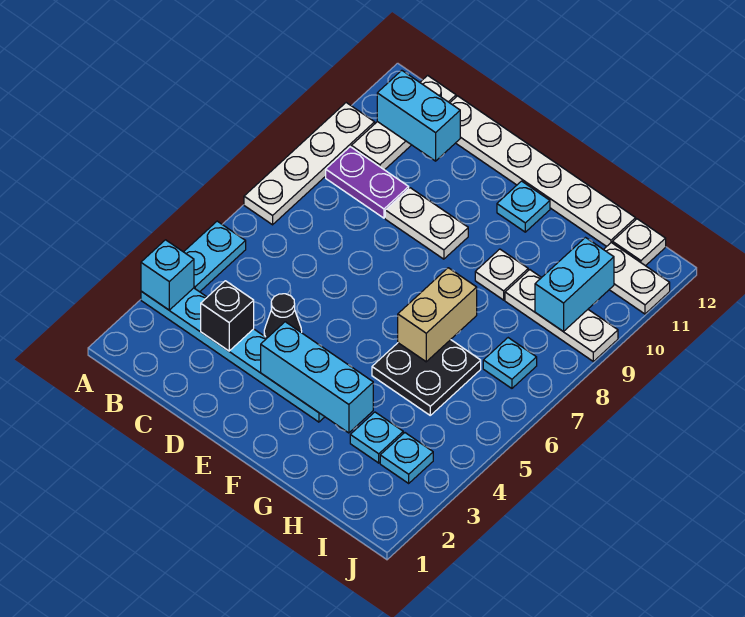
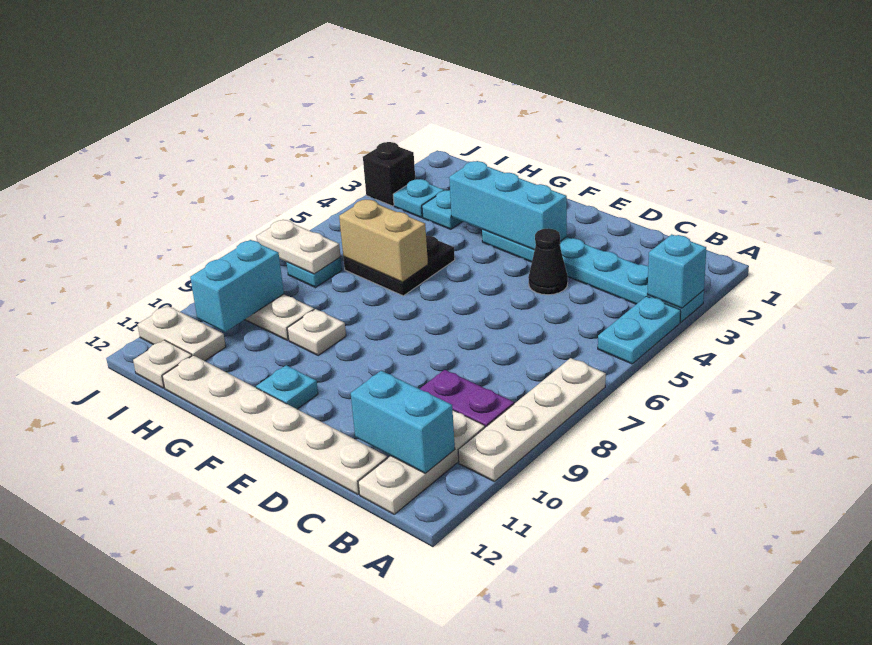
black brick C3 level 2 -> black brick J3 level 1
white plate D9:E9 level 1 -> white plate I7:J7 level 2
tan brick G6:G7 level 2 -> tan brick G6:H6 level 2

